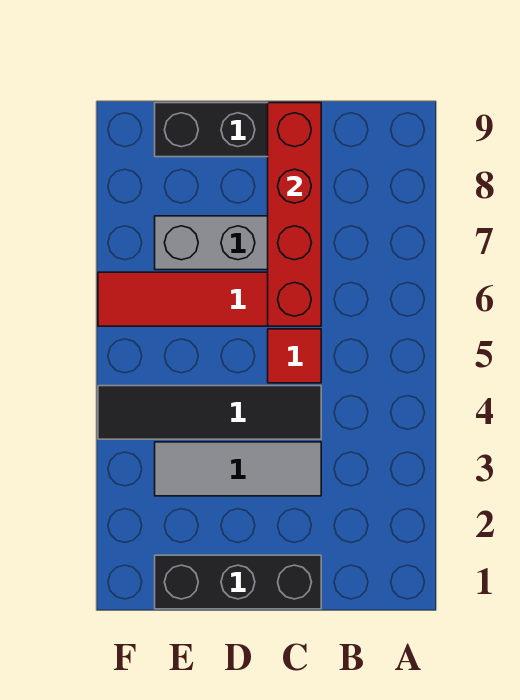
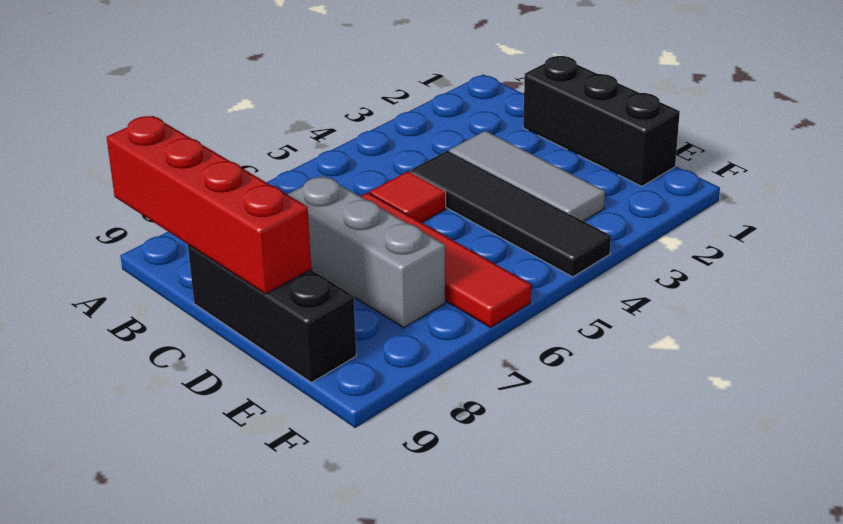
red brick C6:C9 level 2 -> red brick A9:D9 level 2

